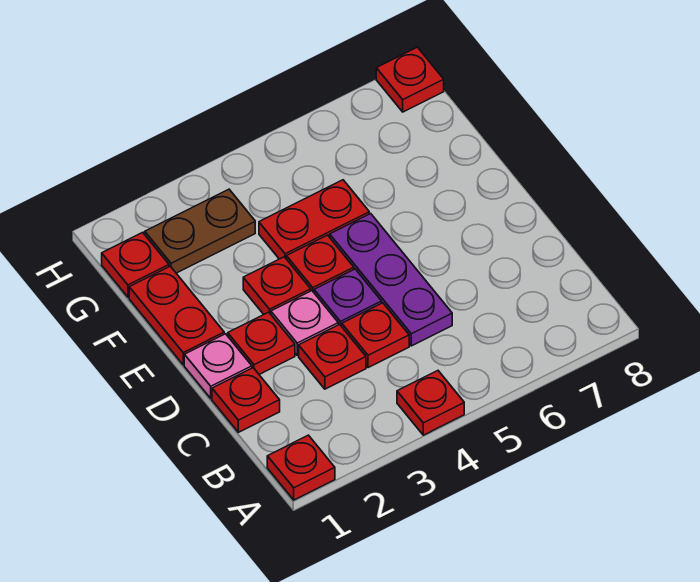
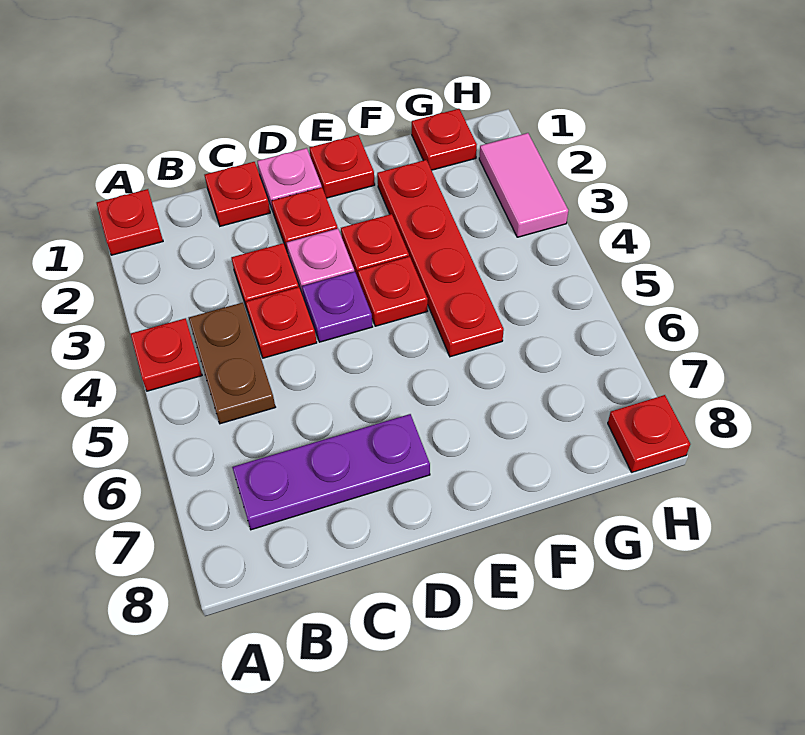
purple plate C5:E5 level 1 -> purple plate B7:D7 level 1
red plate E1:F1 level 1 -> red plate E1 level 1
red plate F4:F5 level 1 -> red plate F2:F5 level 1
brown plate G2:G3 level 1 -> brown plate B4:B5 level 1
none -> pink tile H2:H3 level 1

